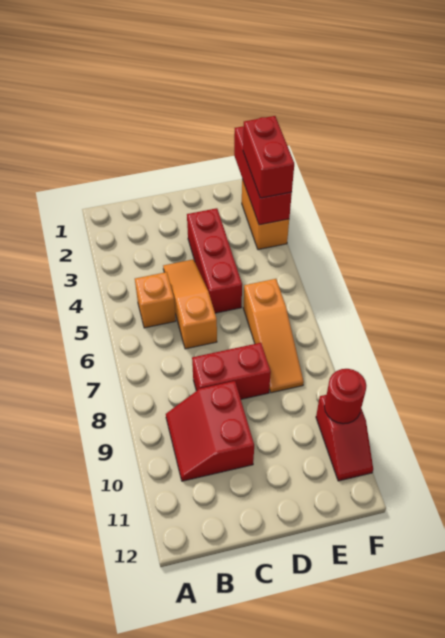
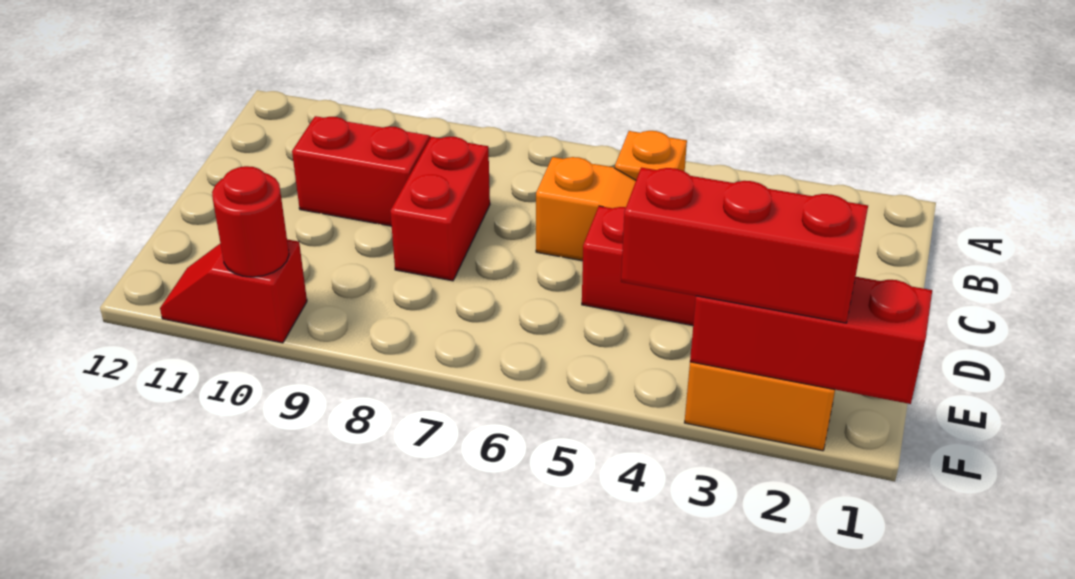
orange slope E6:E8 level 1 top 6 -> none
red brick F2:F3 level 3 -> red brick F2:F4 level 3

